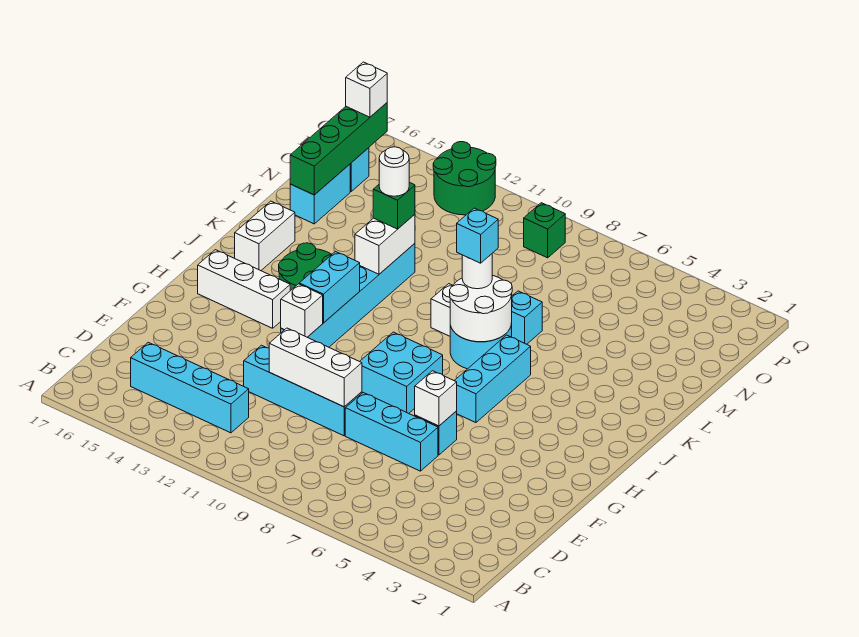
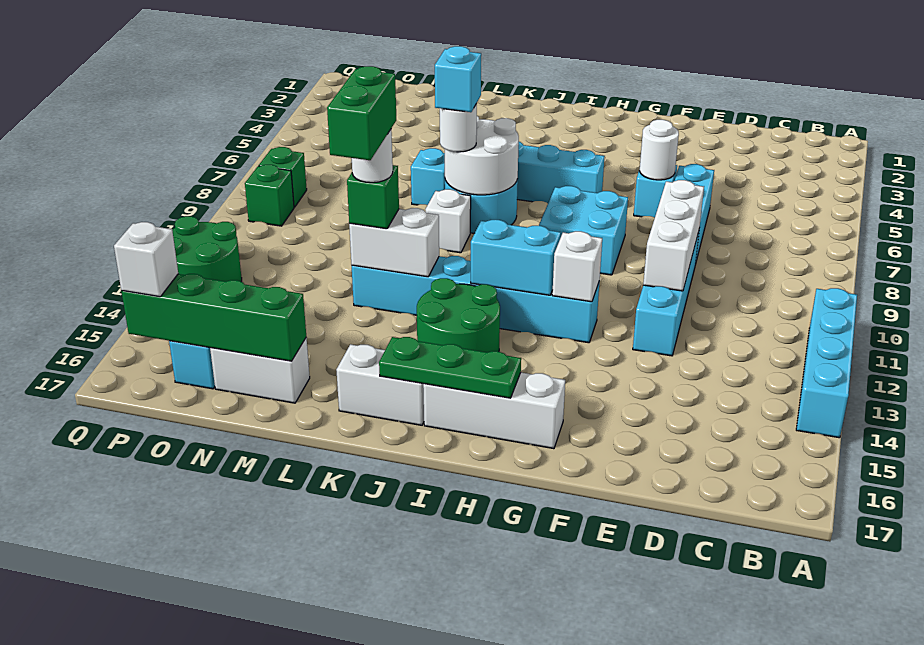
cyan brick C12:C15 level 1 -> cyan brick A11:A14 level 1
white brick F6 level 2 -> white round brick F6 level 2
white brick H14:H16 level 1 -> white brick G16:I16 level 1
none -> green plate H16:J16 level 2
none -> green brick L12:L13 level 5
cyan brick M16:N16 level 1 -> white brick M16:N16 level 1
none -> green brick P8 level 1

